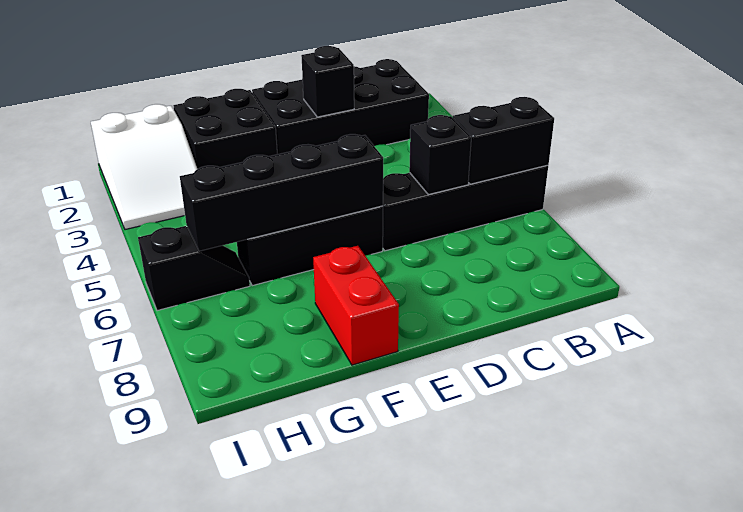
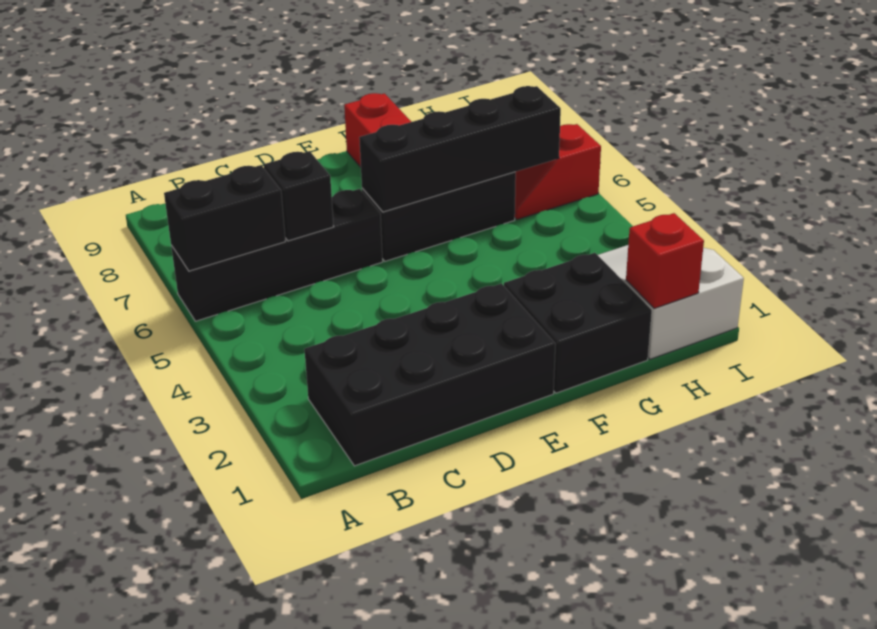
black brick D2 level 2 -> none
none -> red brick H1 level 2
black slope H6:I6 level 1 top I -> red slope H6:I6 level 1 top I

